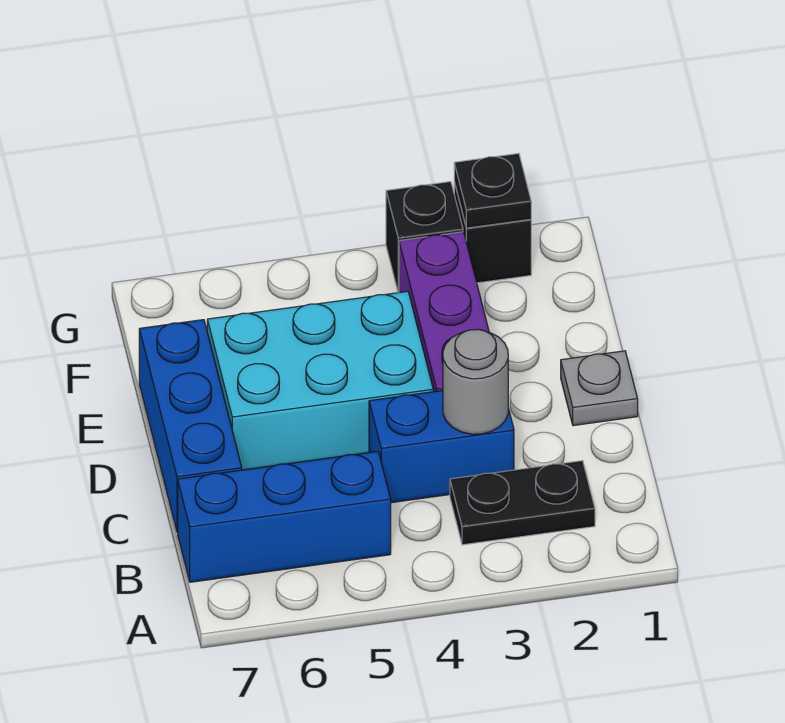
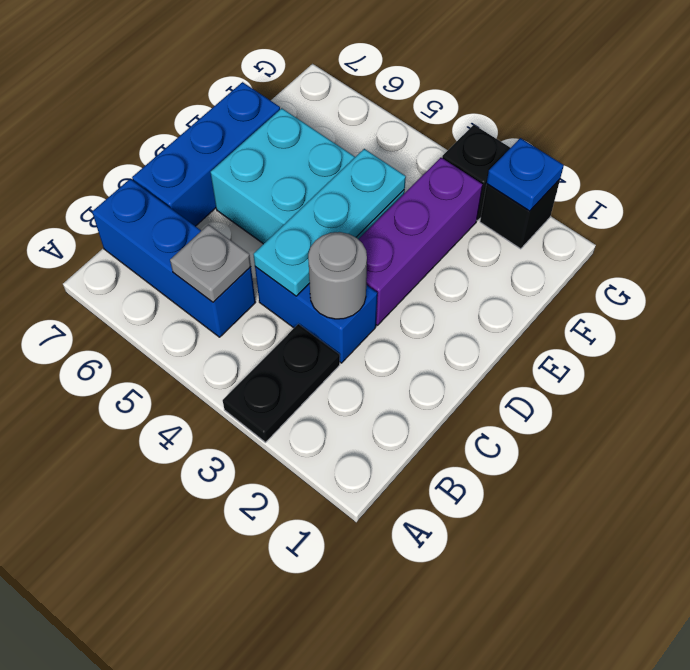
black plate B2:B3 level 1 -> black plate A3:B3 level 1
none -> cyan plate C4:E4 level 2
grey plate D1 level 1 -> grey plate B5 level 2
black plate G2 level 2 -> blue plate G2 level 2

